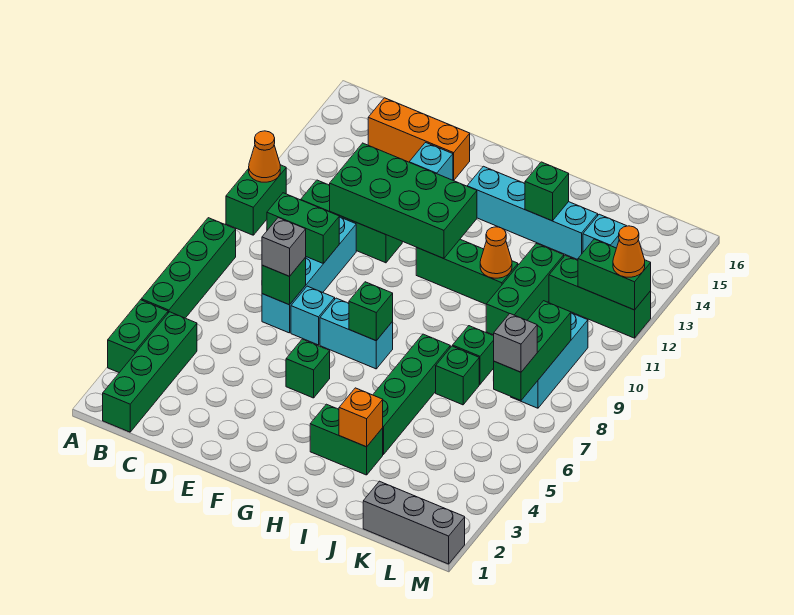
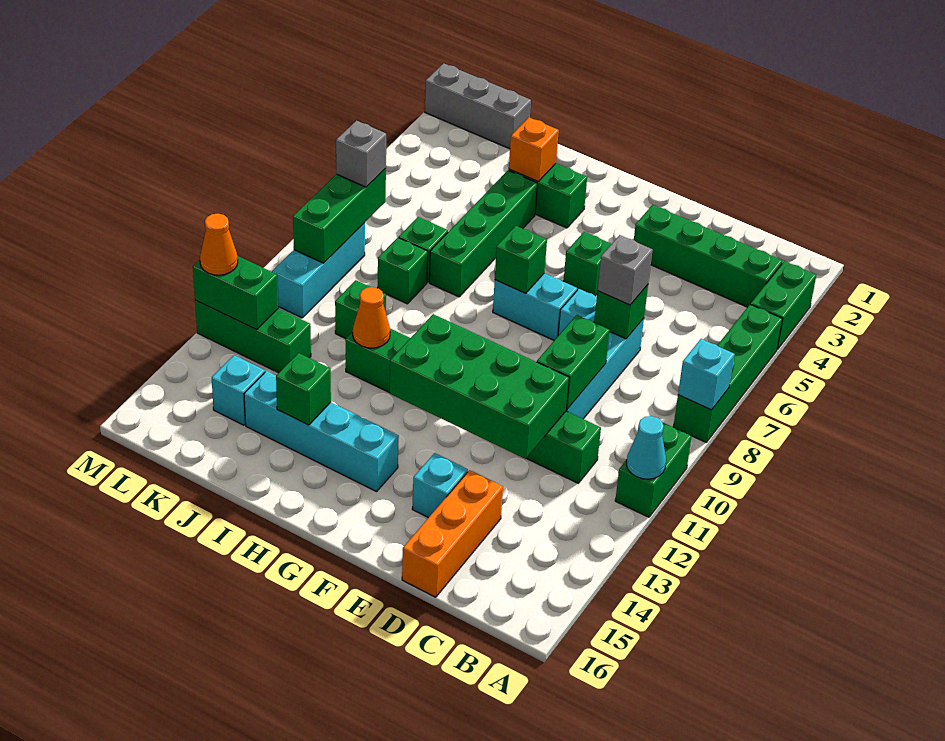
none -> cyan brick A8 level 2
orange cone A11 level 2 -> cyan cone A11 level 2
green brick B1:B4 level 1 -> green brick B3:E3 level 1
green brick C9:D9 level 2 -> green brick D9:D10 level 2
orange brick C15:E15 level 1 -> orange brick D14:D16 level 1
green brick J10:J12 level 1 -> green brick J10 level 1

